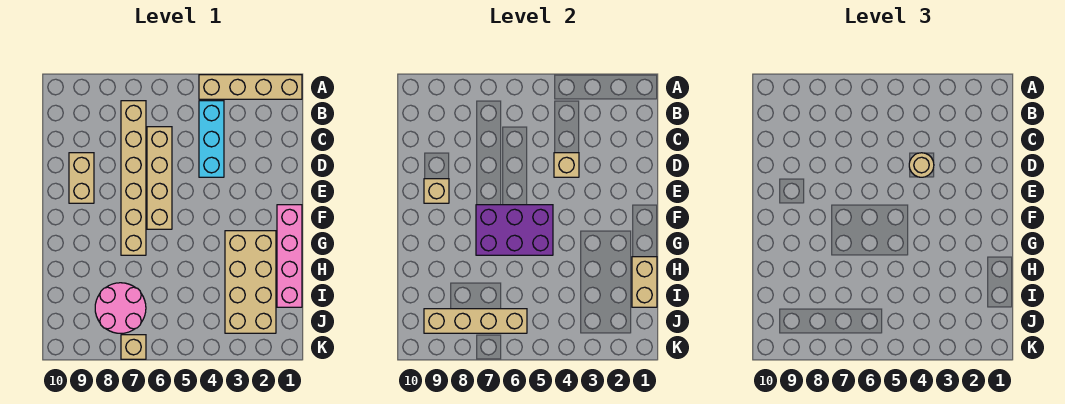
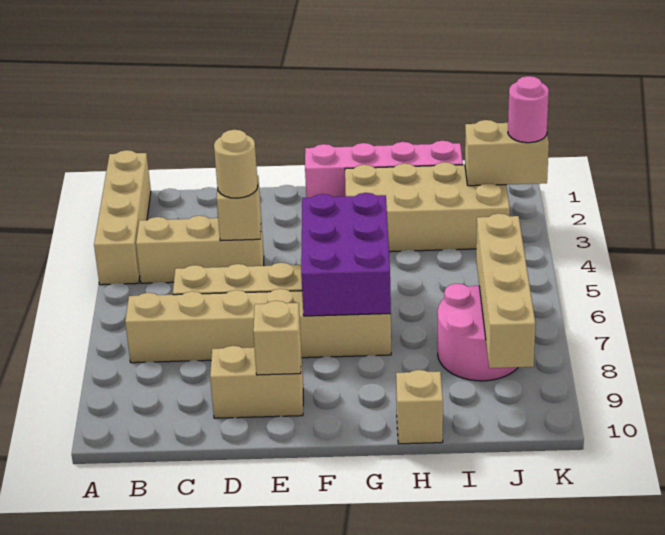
cyan brick B4:D4 level 1 -> tan brick B4:D4 level 1
tan brick H1:I1 level 2 -> tan brick J2:K2 level 2
none -> pink round brick K2 level 3
tan brick K7 level 1 -> tan brick H10 level 1

